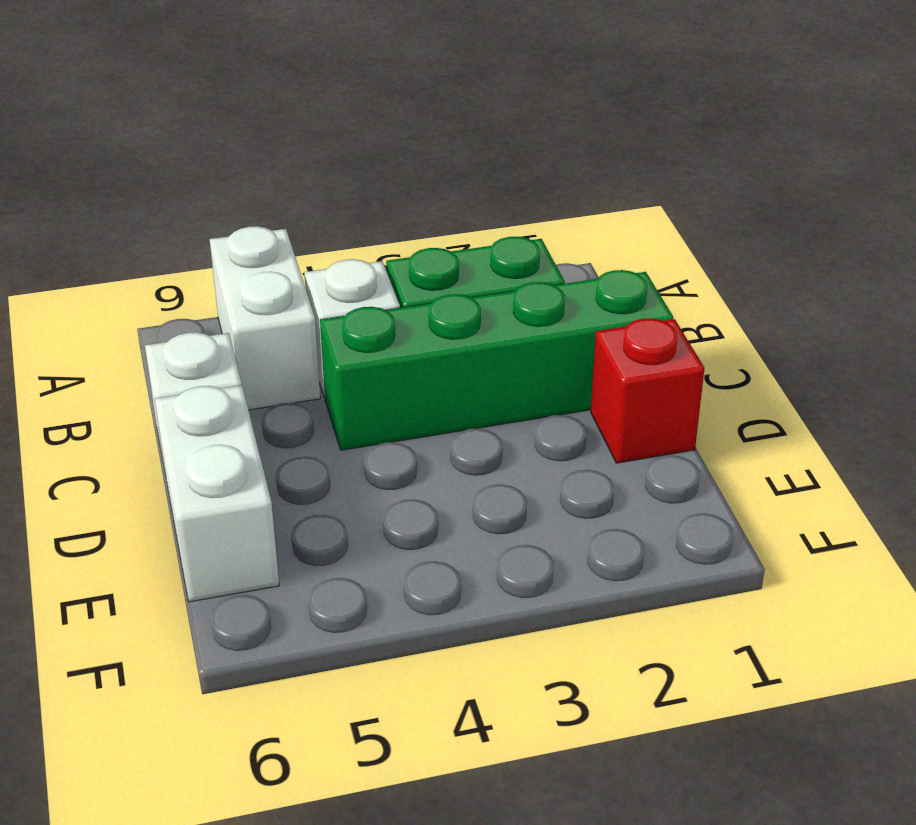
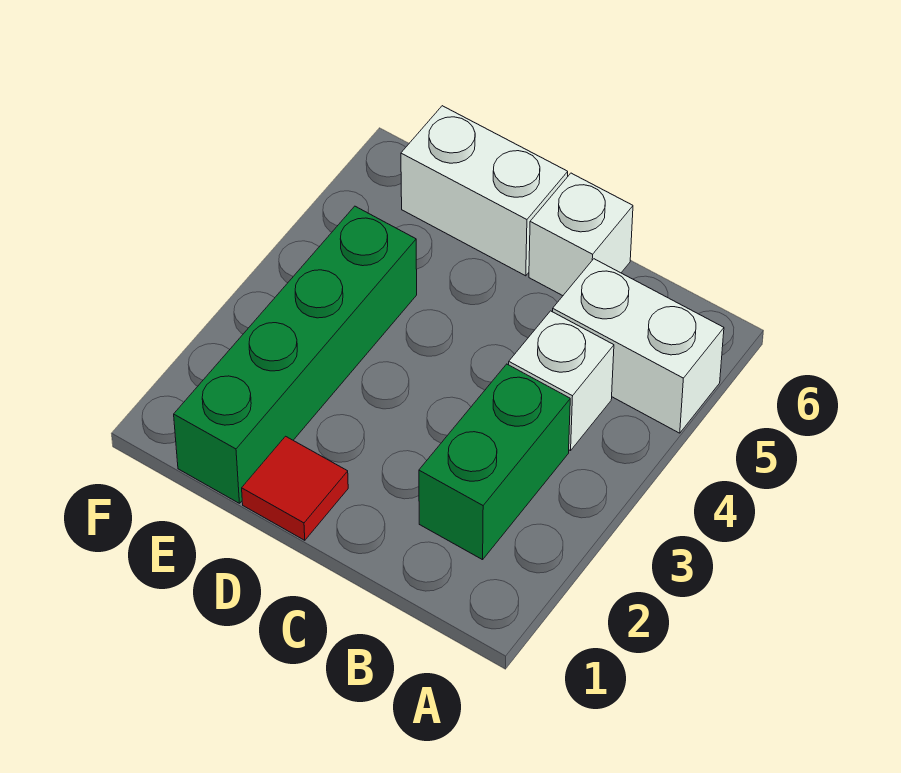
green brick C1:C4 level 1 -> green brick E1:E4 level 1
red brick D1 level 1 -> red tile D1 level 1

